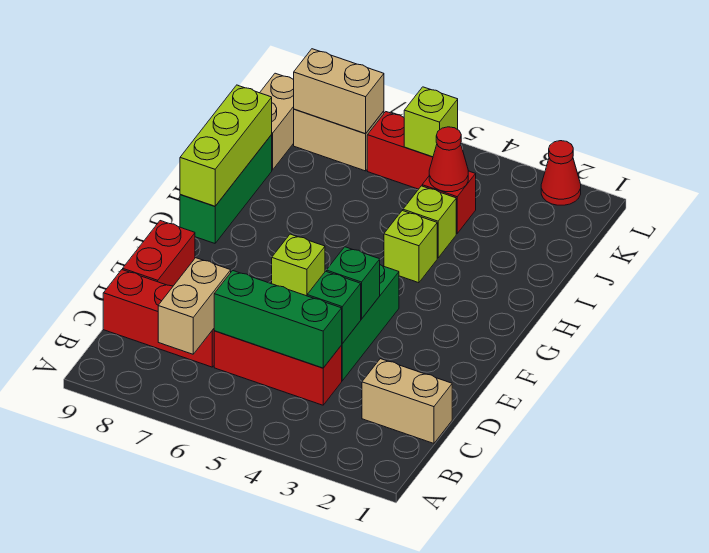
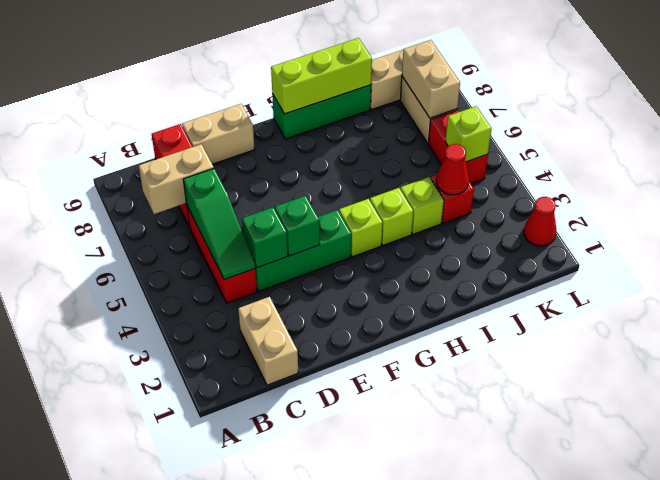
green brick C4:C6 level 2 -> green slope C4:C6 level 2 top 6
red brick D9:E9 level 1 -> tan brick D9:E9 level 1
lime brick F6 level 1 -> lime brick G4 level 1

